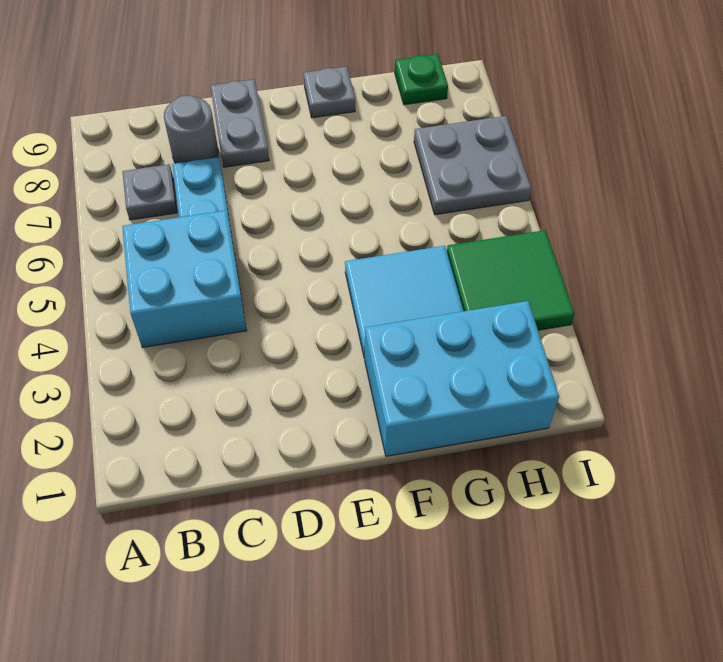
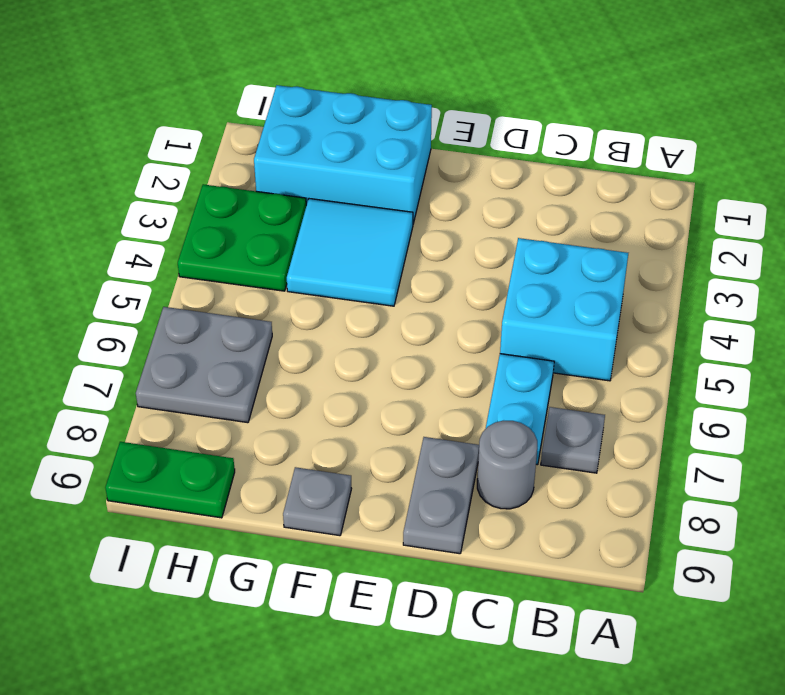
green tile H3:I4 level 1 -> green plate H3:I4 level 1
green plate H9 level 1 -> green plate H9:I9 level 1

